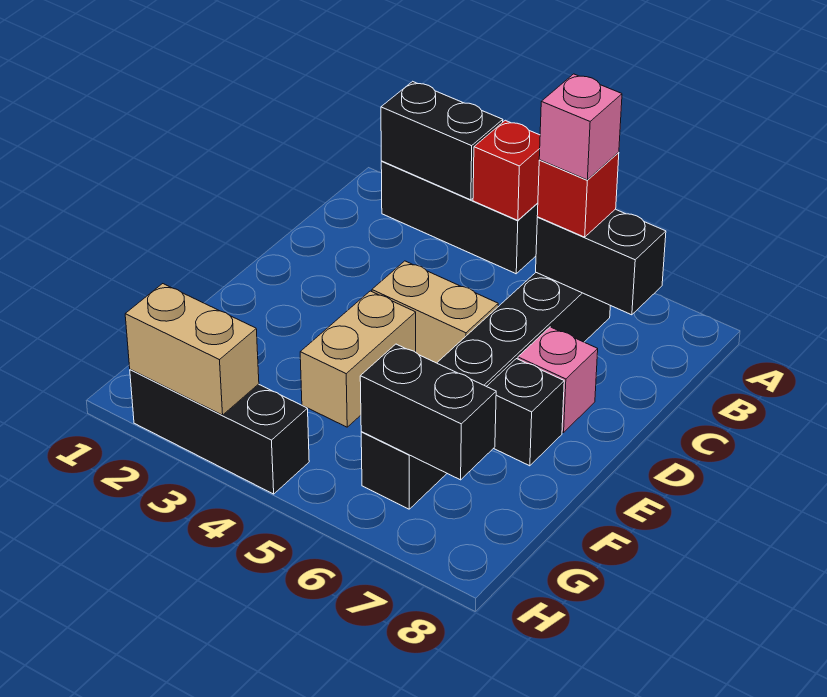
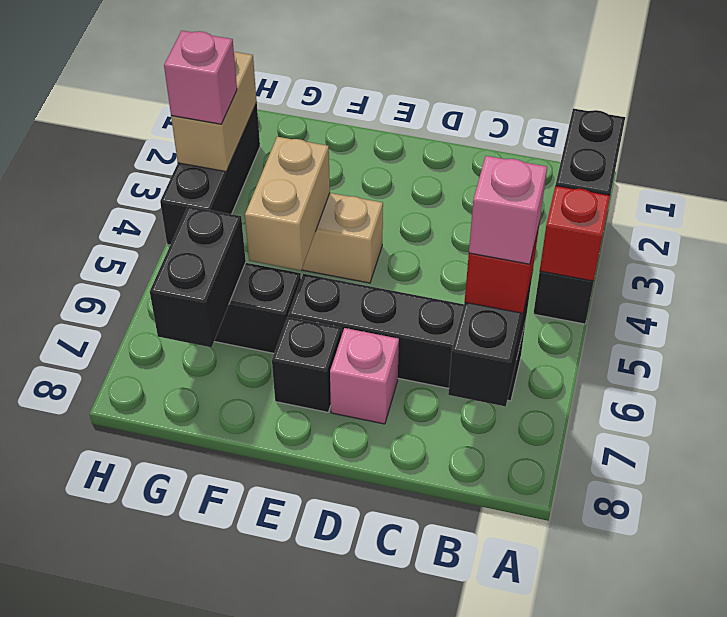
tan brick D4:D5 level 1 -> tan brick F4:F5 level 2
none -> pink brick H3 level 3

